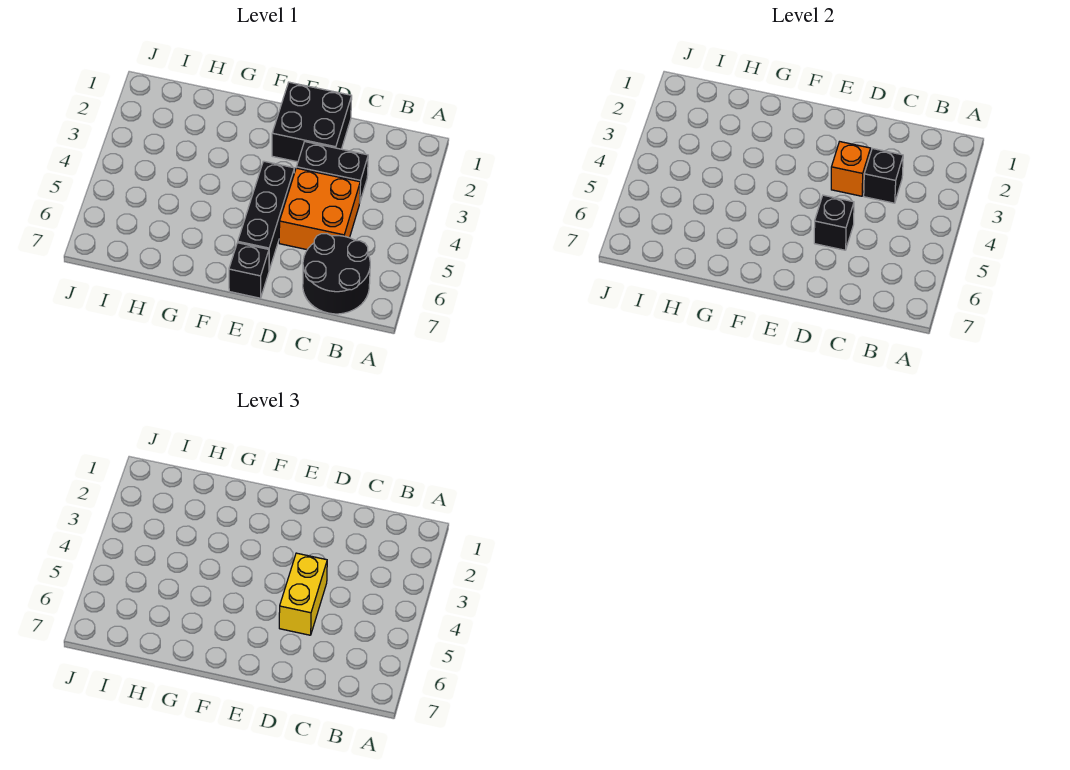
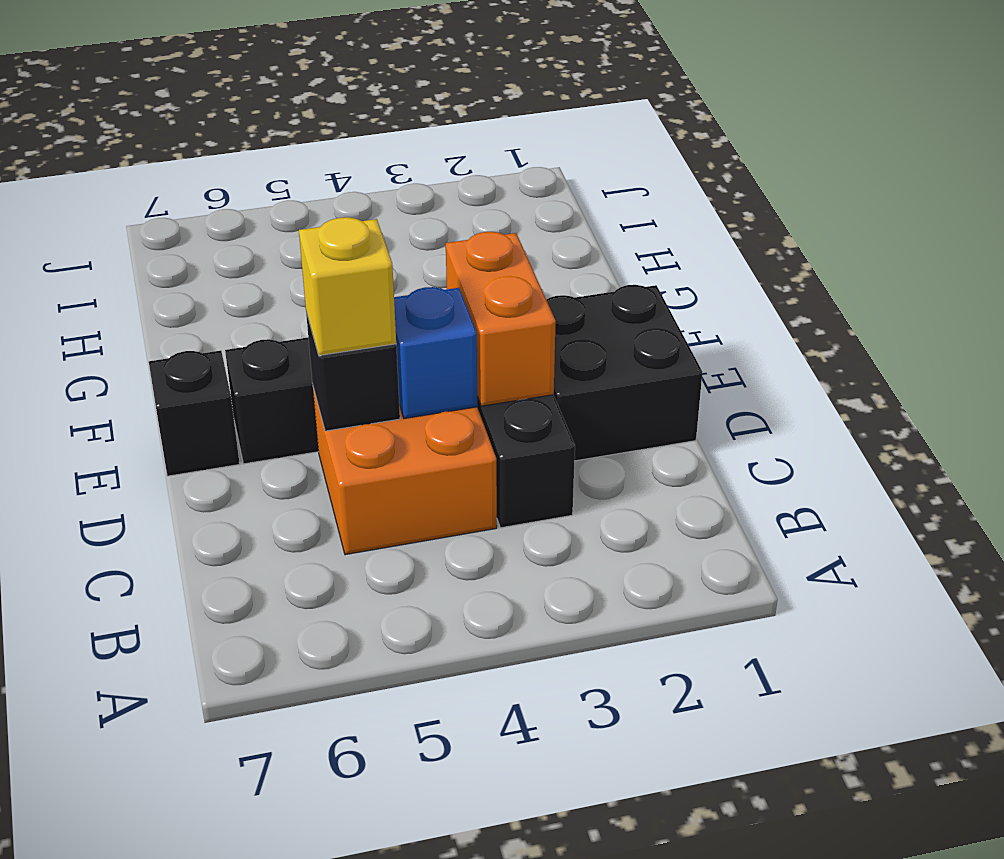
black round brick B6:C7 level 1 -> none
black brick C3 level 2 -> none
orange brick D3 level 2 -> orange brick D3:E3 level 2
none -> blue brick D4 level 2
yellow brick D4:D5 level 3 -> yellow brick D5 level 3

